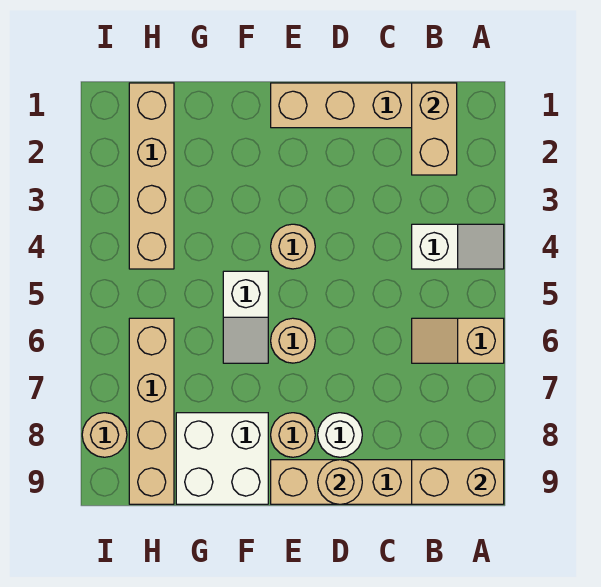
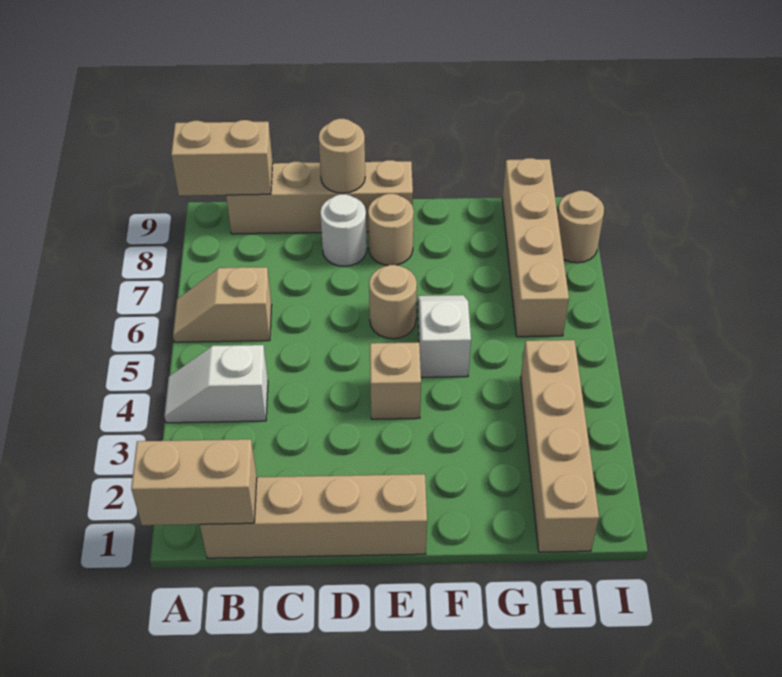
tan slope A6:B6 level 1 top A -> tan slope A6:B6 level 1 top B
tan brick B1:B2 level 2 -> tan brick A1:B1 level 2
tan round brick E4 level 1 -> tan brick E4 level 1
white brick F8:G9 level 1 -> none

